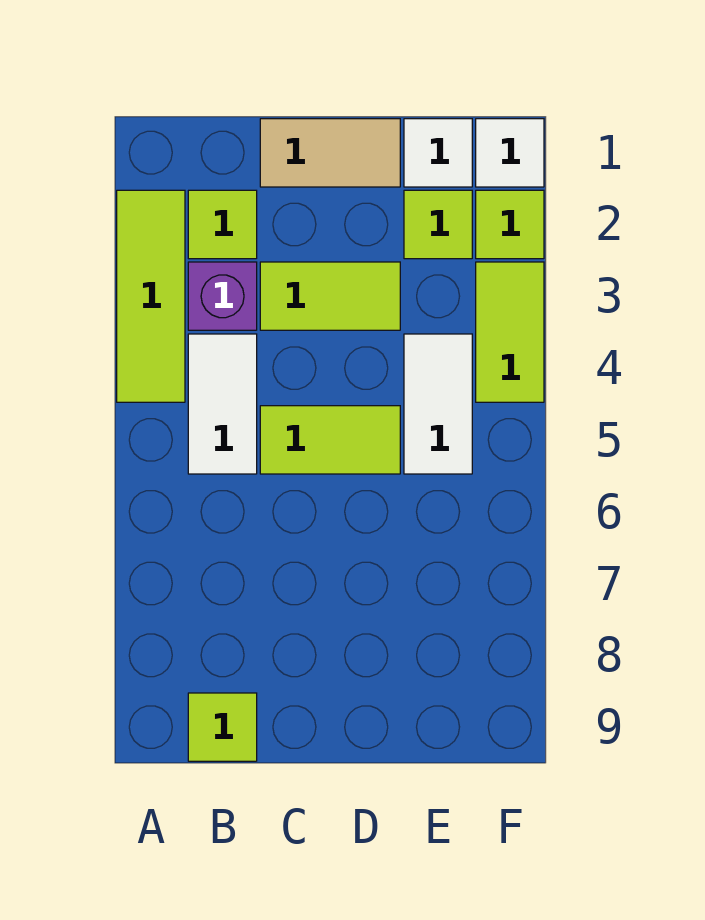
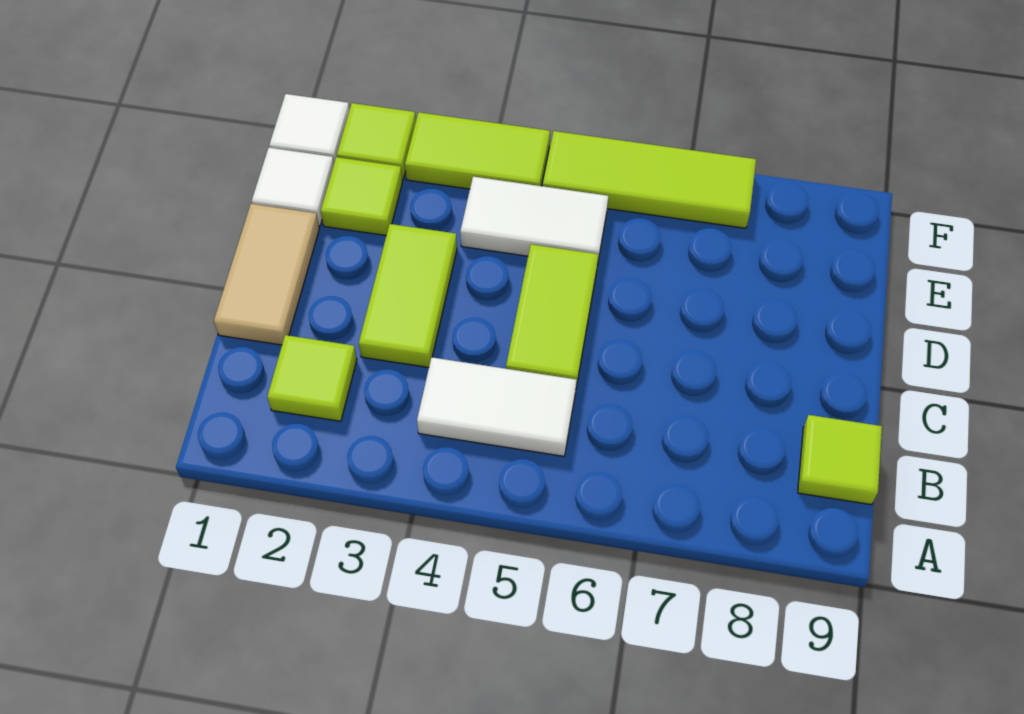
lime tile A2:A4 level 1 -> lime tile F5:F7 level 1
purple brick B3 level 1 -> none

